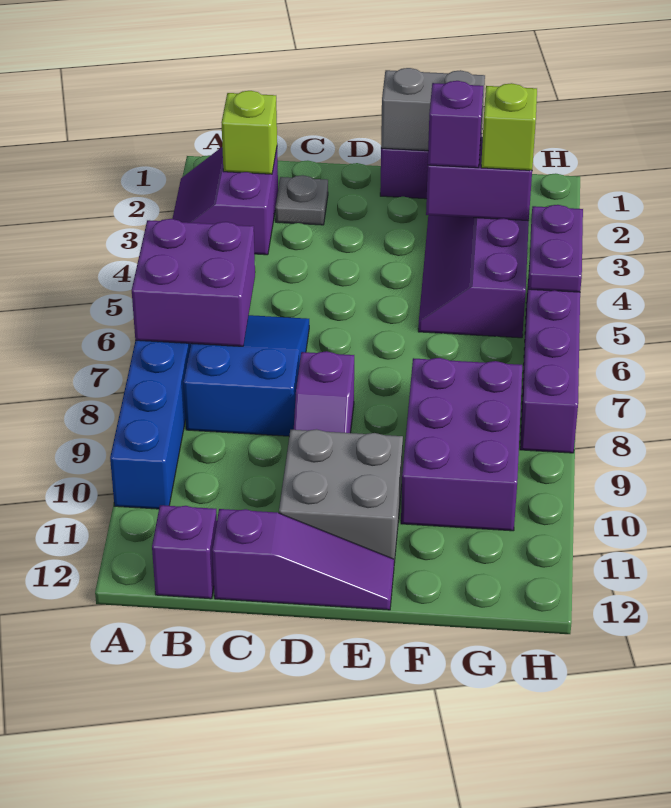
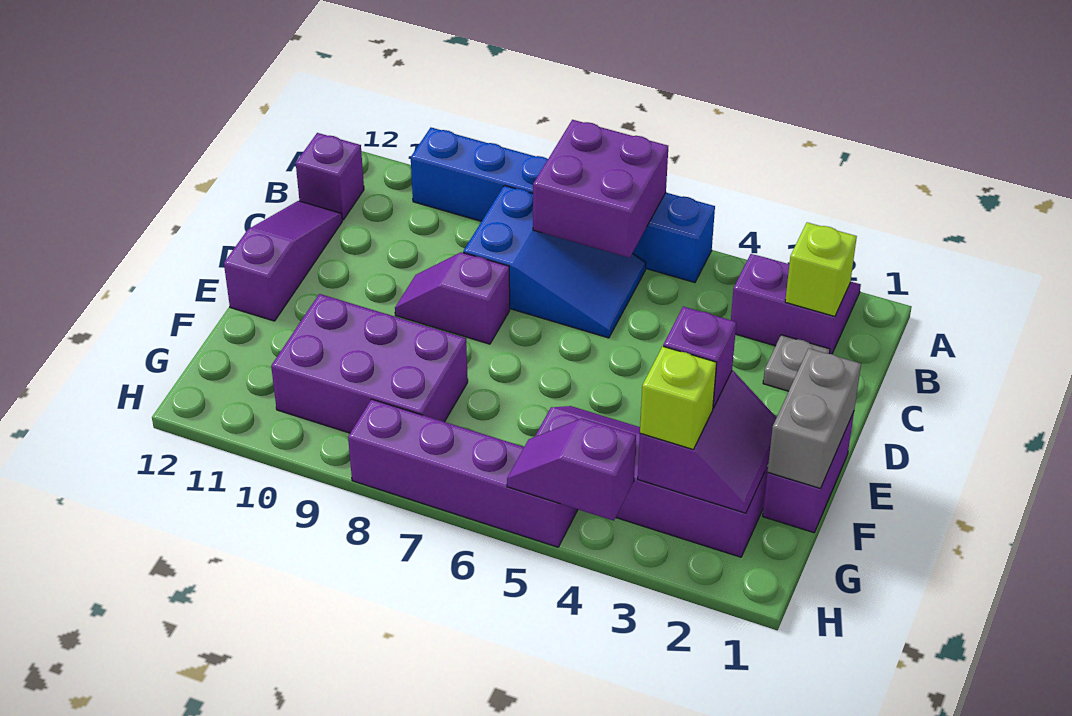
purple slope C12:E12 level 1 top C -> purple slope C12:E12 level 1 top E
grey brick D10:E11 level 1 -> none
purple plate H4:H5 level 2 -> purple slope H4:H5 level 2 top 4

